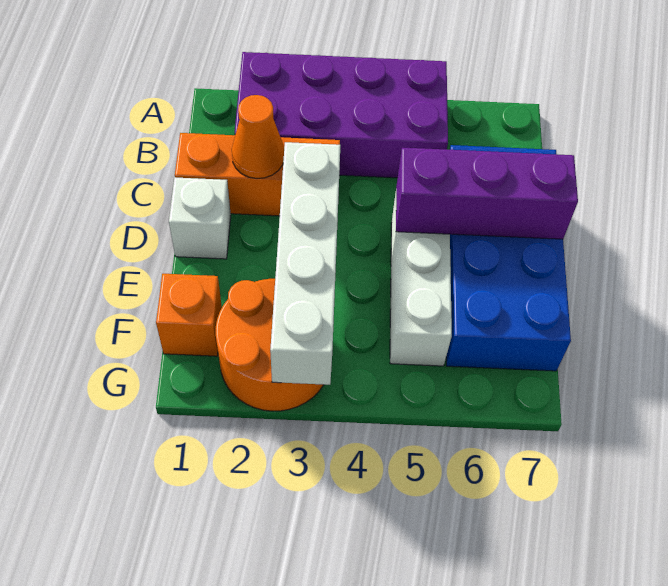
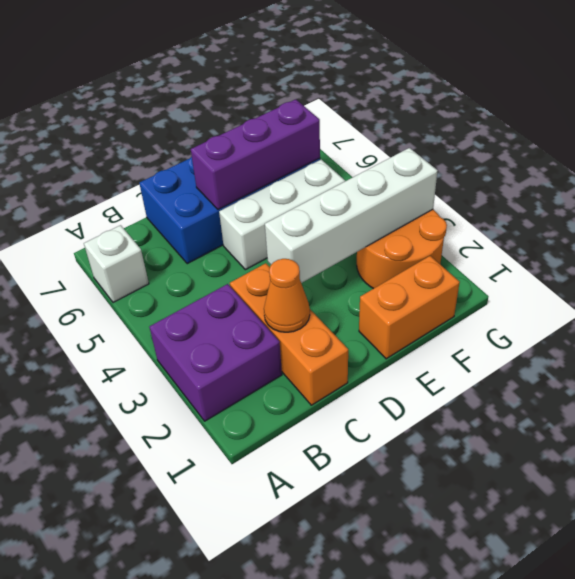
purple brick A2:B5 level 1 -> purple brick A2:B3 level 1
white brick D1 level 1 -> white brick A6 level 1
purple brick D5:D7 level 2 -> purple brick D6:F6 level 2
orange brick F1 level 1 -> orange brick E1:F1 level 1

